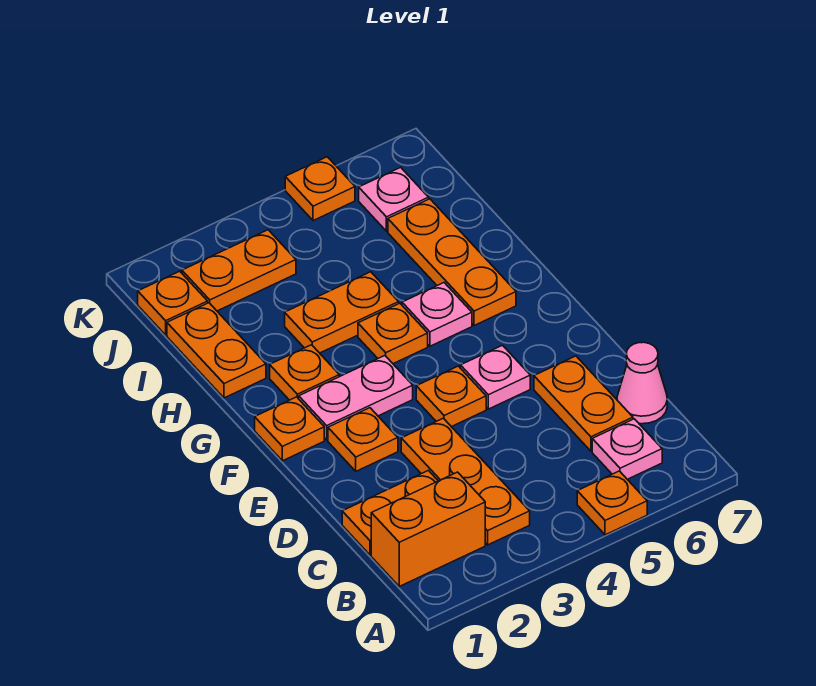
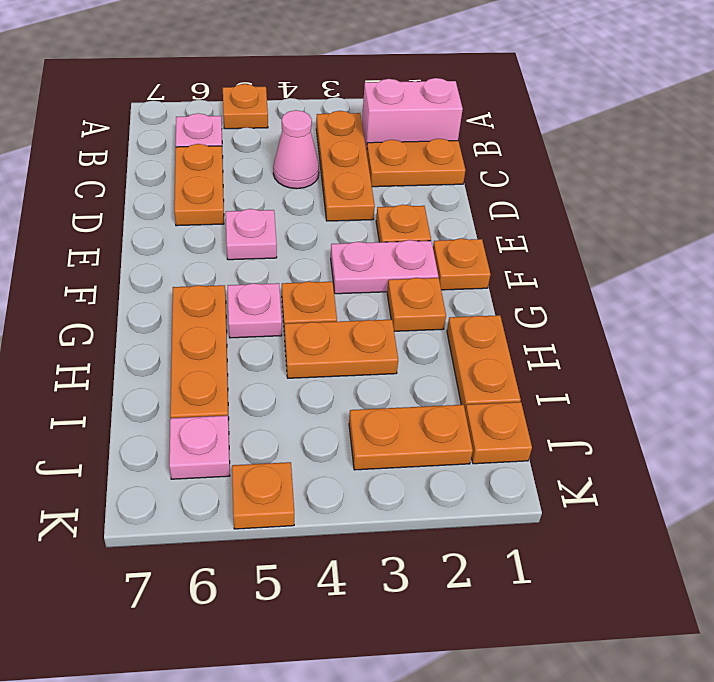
orange brick B1:B2 level 1 -> pink brick B1:B2 level 1
pink cone C7 level 1 -> pink cone C4 level 1
orange plate E4 level 1 -> none

